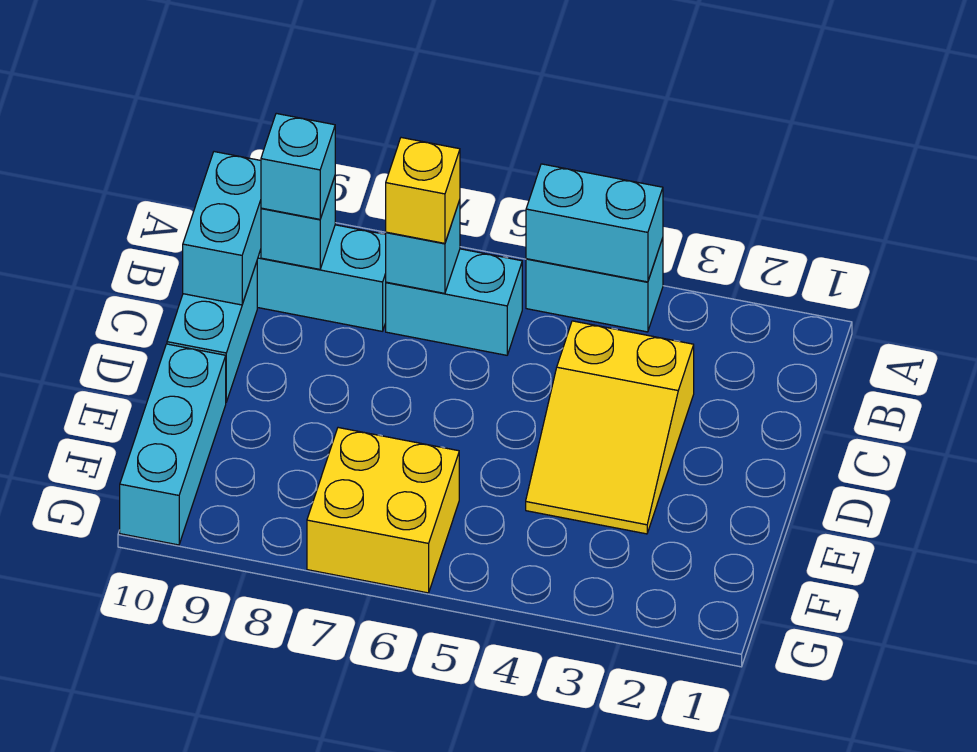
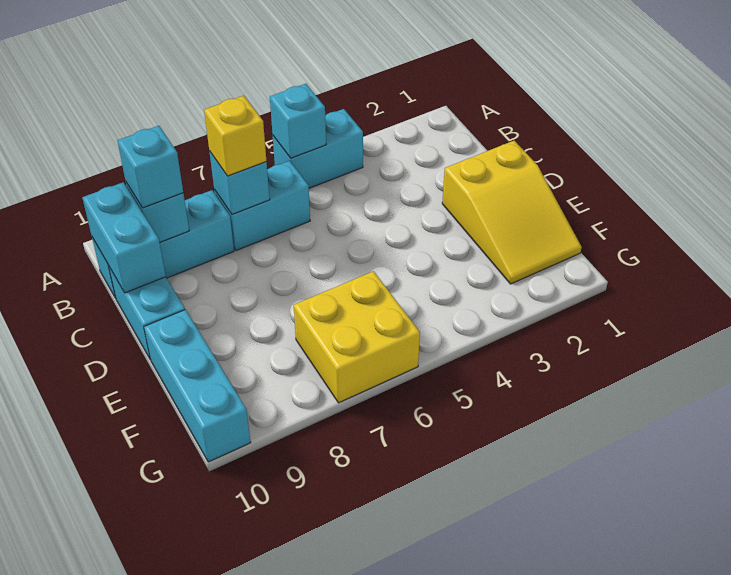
cyan brick A4:A5 level 2 -> cyan brick A5 level 2
yellow slope C3:E4 level 1 top C -> yellow slope D1:F2 level 1 top D

